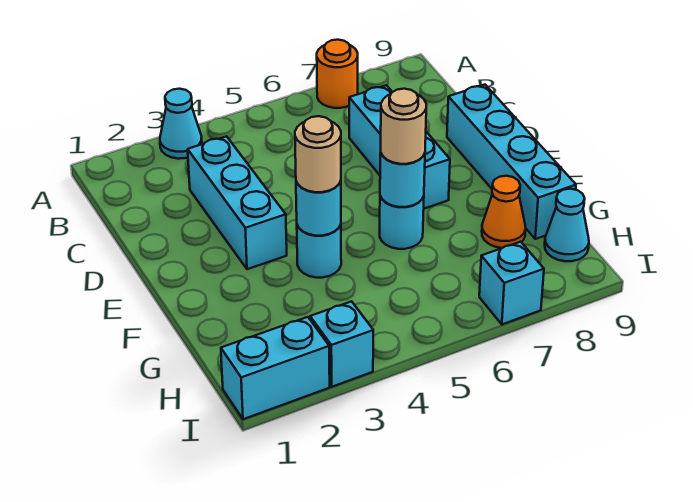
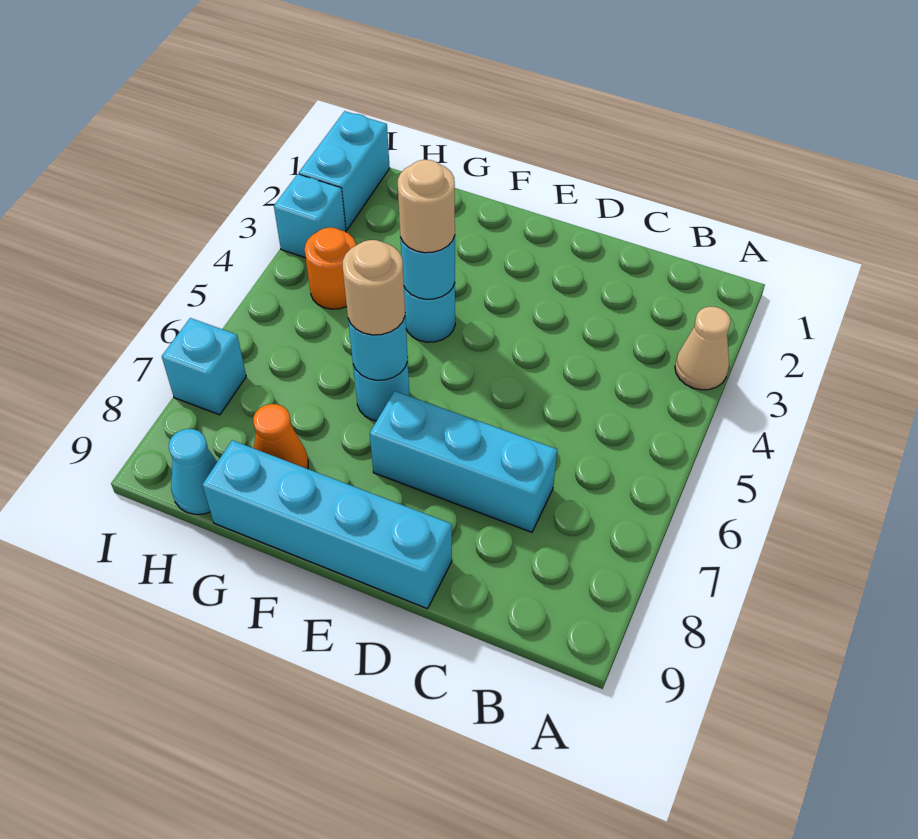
cyan cone A3 level 1 -> tan cone A3 level 1
orange round brick A7 level 1 -> orange round brick H4 level 1
cyan brick C3:E3 level 1 -> none

